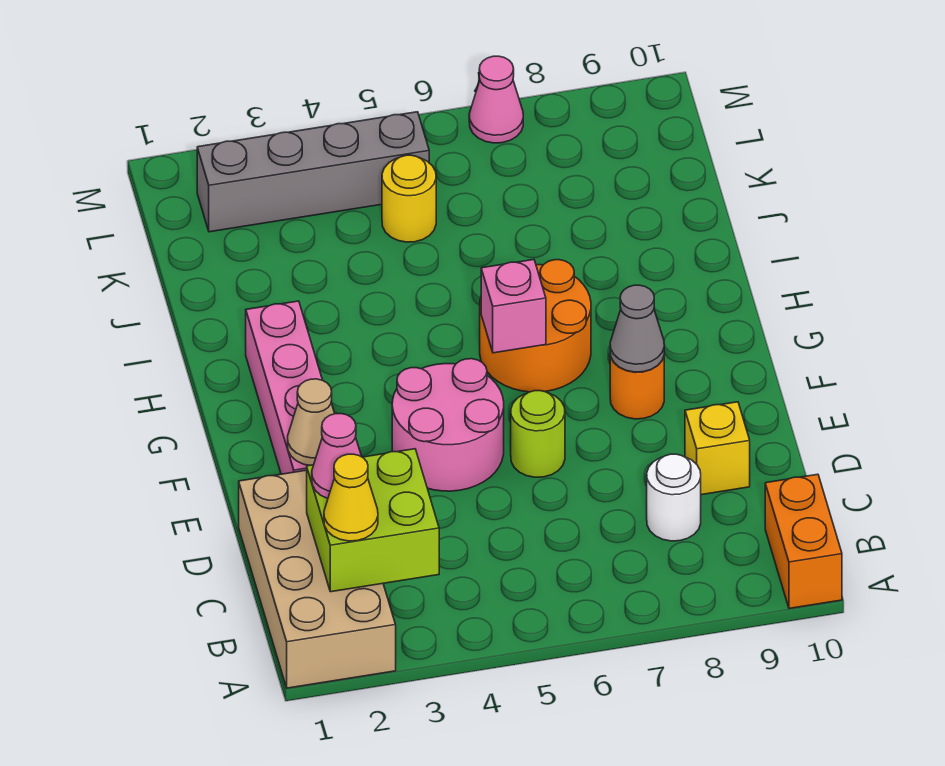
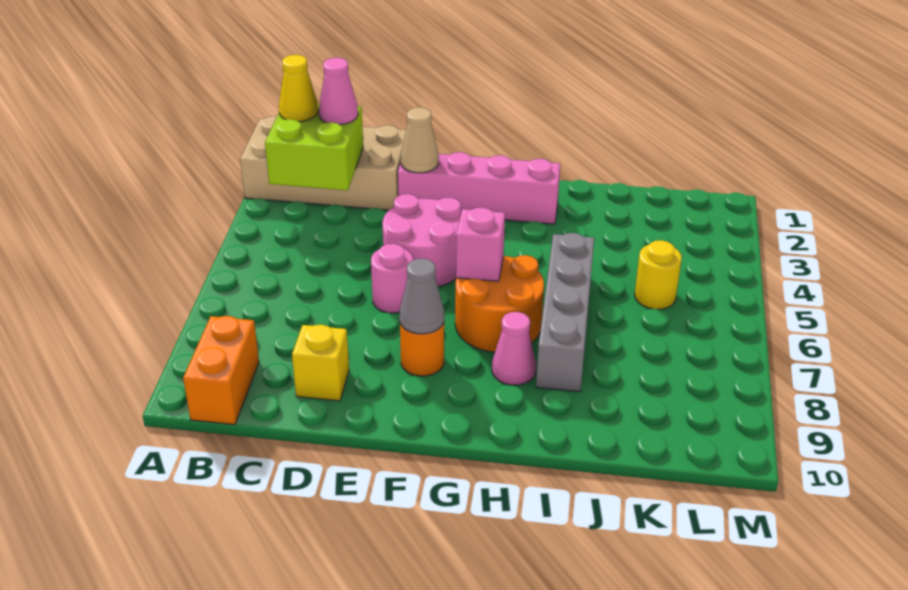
orange brick A10:B10 level 1 -> orange brick B9:B10 level 1
white round brick C8 level 1 -> none
lime round brick E6 level 1 -> pink round brick E6 level 1
grey brick L2:L5 level 1 -> grey brick I5:I8 level 1
pink cone M7 level 1 -> pink cone H8 level 1

